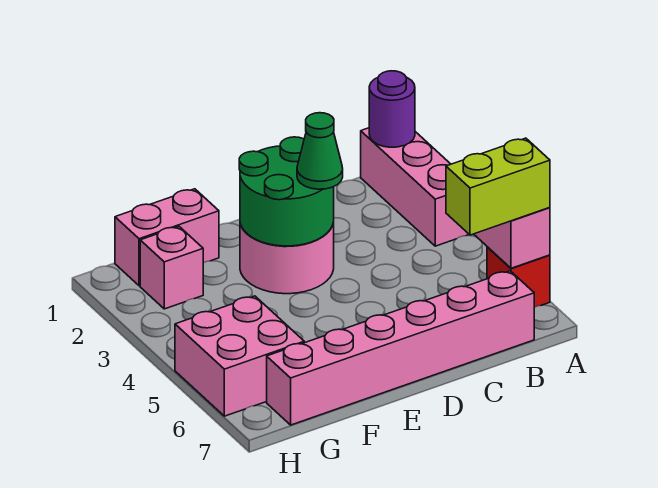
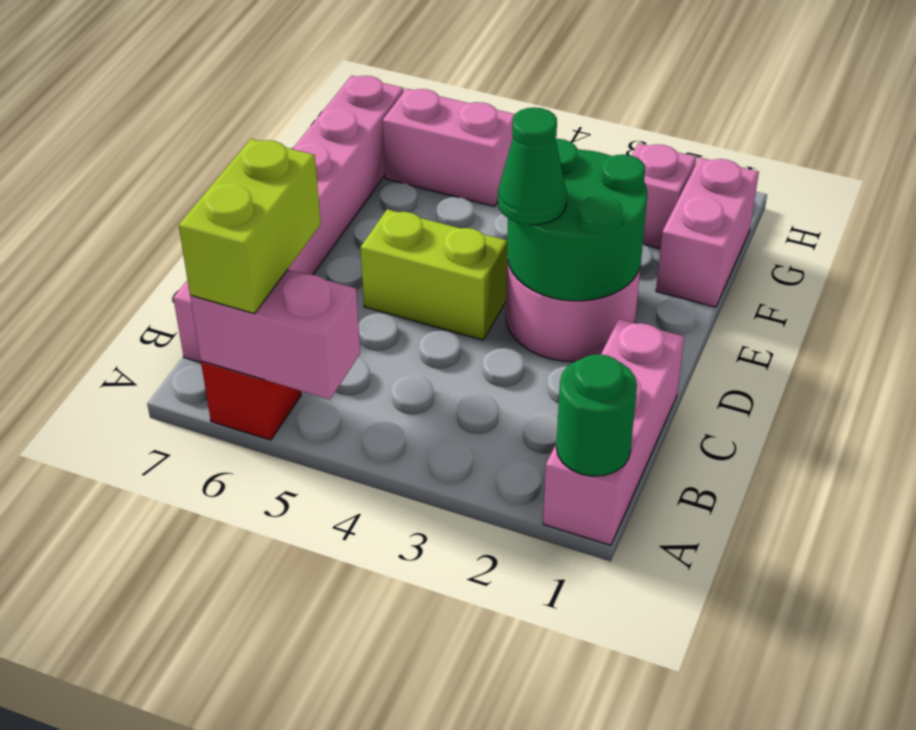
pink brick A1:A3 level 1 -> pink brick A1:C1 level 1
purple round brick A1 level 2 -> green round brick A1 level 2
none -> lime brick D4:D5 level 1
pink brick G5:H6 level 1 -> pink brick G5:G6 level 1

